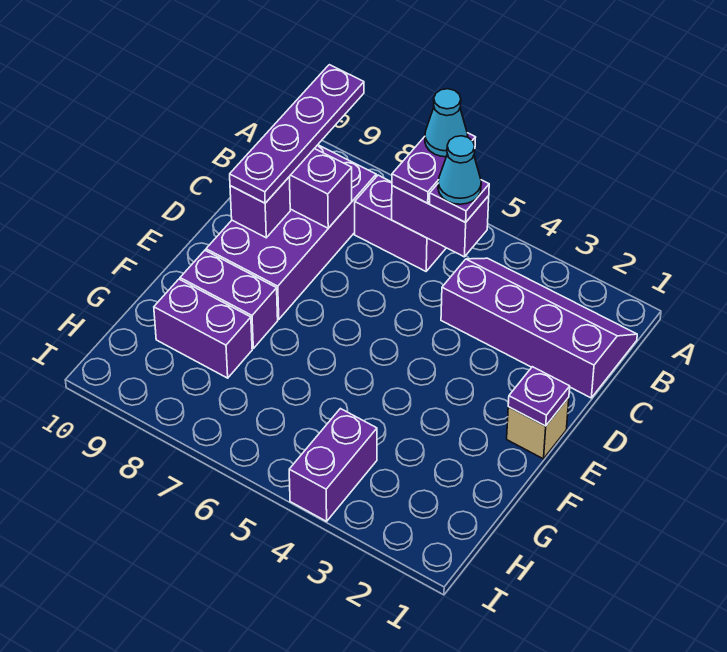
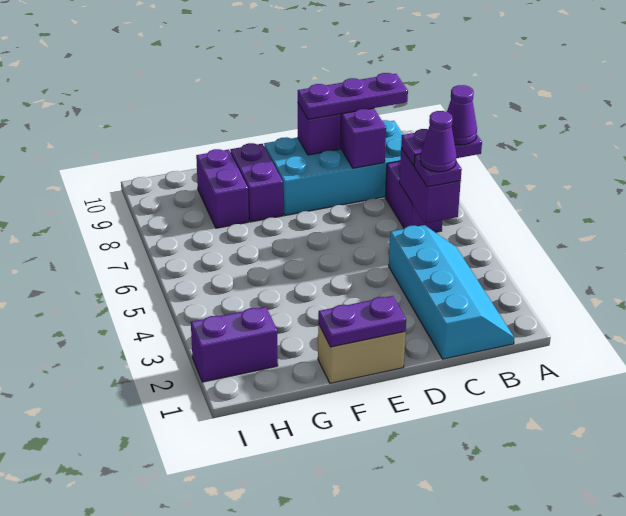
cyan cone A6 level 4 -> purple cone A6 level 4
purple plate A9:D9 level 3 -> purple plate B9:D9 level 3
purple slope B1:C4 level 1 top C -> cyan slope B1:C4 level 1 top C
cyan cone B5 level 4 -> purple cone B5 level 4
purple brick B8:E9 level 1 -> cyan brick B8:E9 level 1
tan brick E1 level 1 -> tan brick E1:F1 level 1
purple plate E1 level 2 -> purple plate E1:F1 level 2
purple brick H4:I4 level 1 -> purple brick H2:I2 level 1

